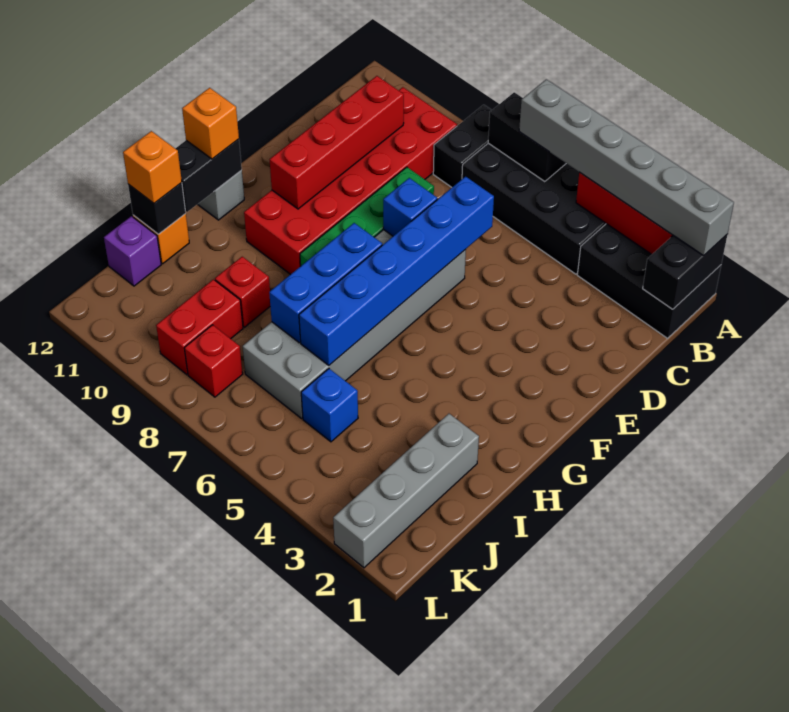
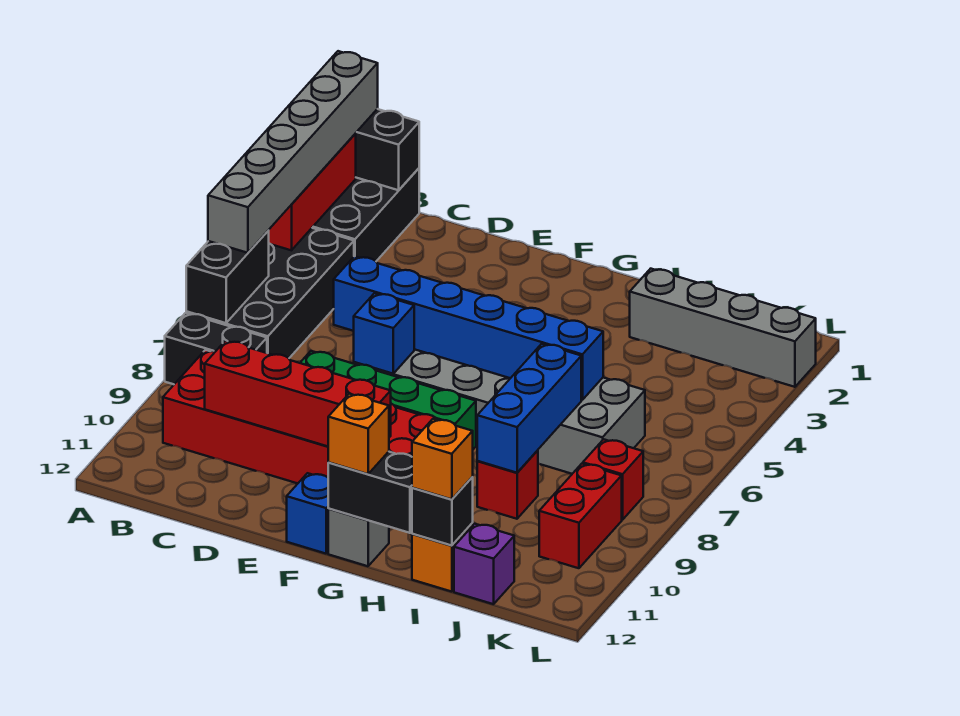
blue brick G7:I7 level 2 -> blue brick I7:I9 level 2
blue brick J5 level 1 -> blue brick F12 level 1
red brick J9:K9 level 1 -> red brick K9:K10 level 1

